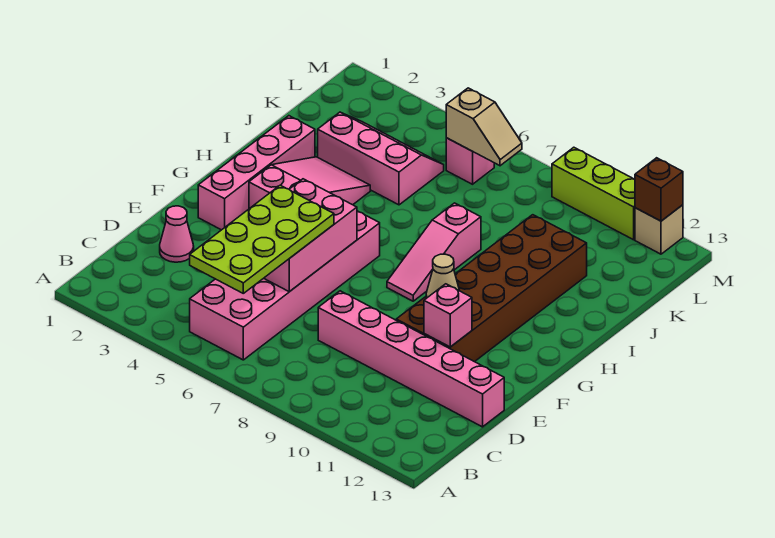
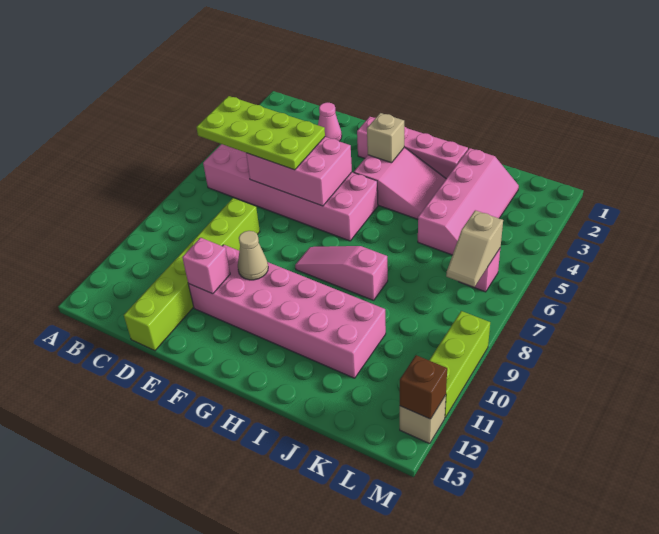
pink brick D8:D13 level 1 -> lime brick D8:D13 level 1
brown brick E10:J11 level 1 -> pink brick E10:J11 level 1
none -> tan brick G3 level 2
pink slope J3:K5 level 1 top J -> pink slope J2:K5 level 1 top J

